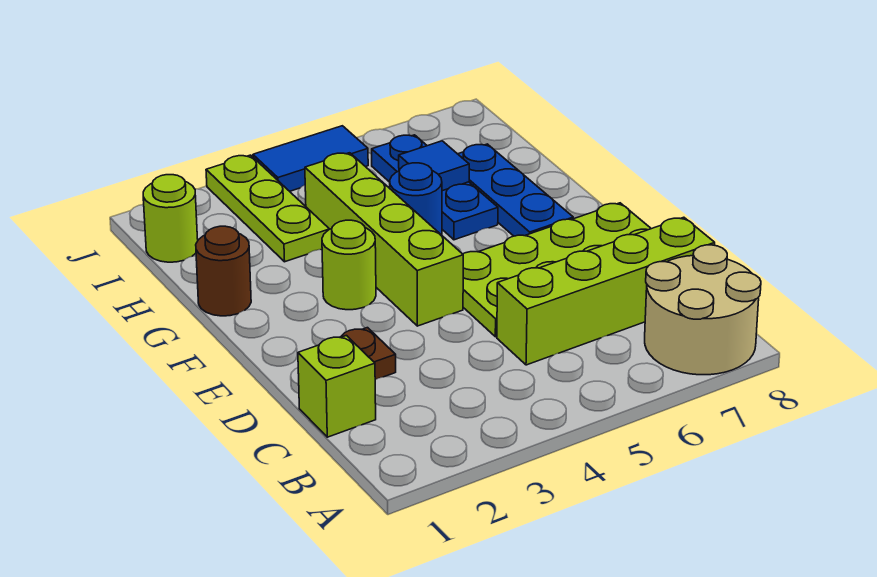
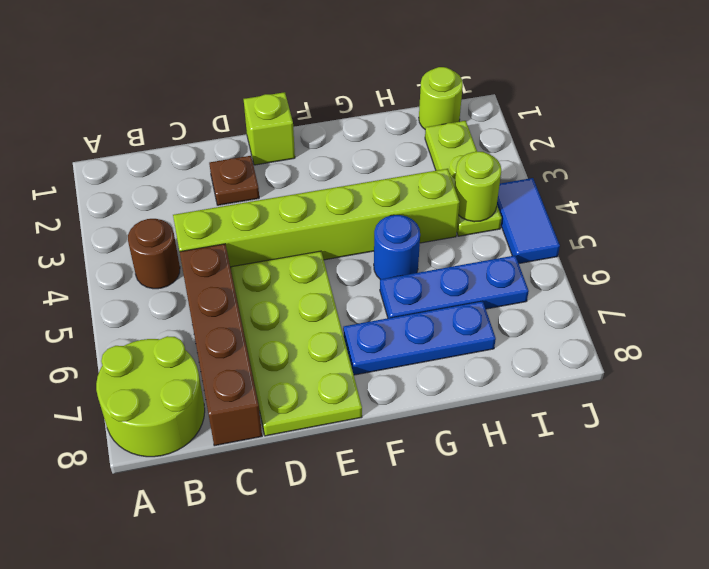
tan round brick A7:B8 level 1 -> lime round brick A7:B8 level 1
lime brick C1 level 1 -> lime brick E1 level 1
lime brick C5:C8 level 1 -> brown brick C5:C8 level 1
lime brick E4:H4 level 1 -> lime brick C4:H4 level 1
lime round brick F3 level 1 -> lime round brick I4 level 2
brown round brick G1 level 1 -> brown round brick B4 level 1
lime plate H3:J3 level 1 -> lime plate I2:I4 level 1
blue tile H6 level 2 -> none

